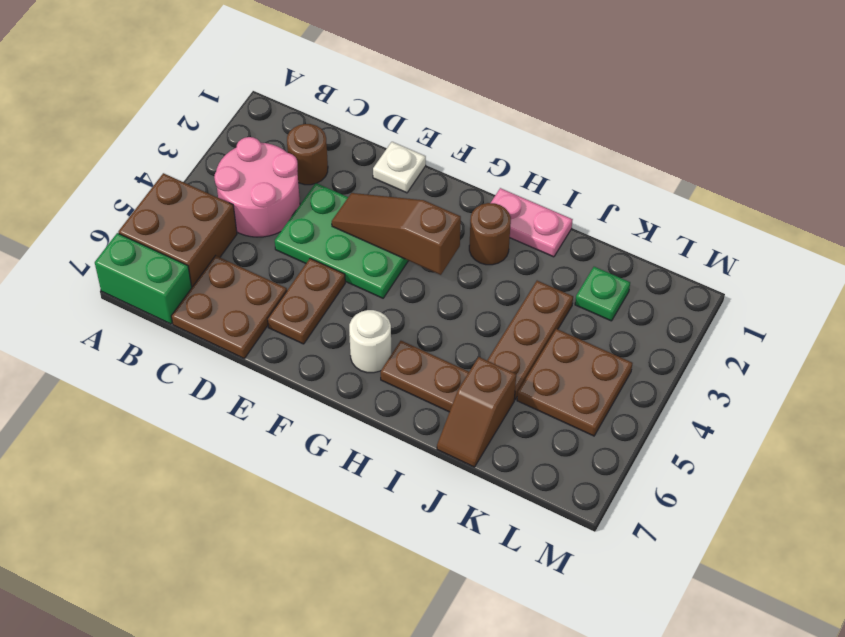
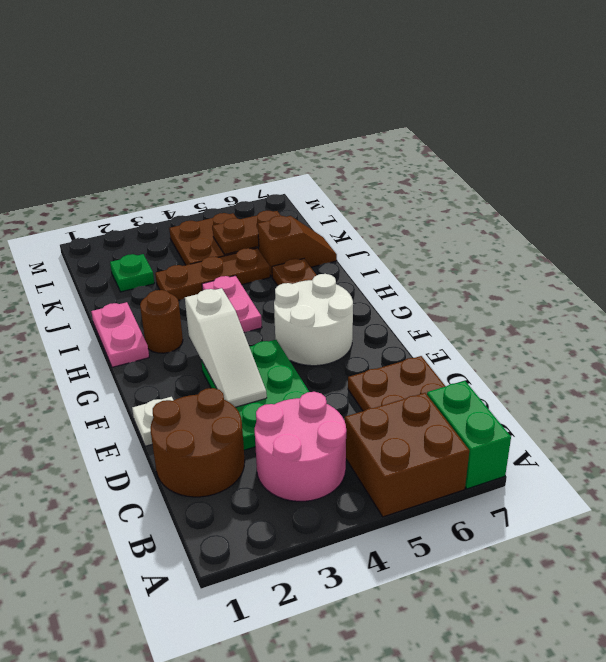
brown round brick C2 level 1 -> brown round brick C1:D2 level 1
brown slope E3:G3 level 2 top G -> white slope E3:G3 level 2 top G
brown plate E5:E6 level 1 -> brown plate K5:K6 level 2
white round brick G6 level 1 -> white round brick F5:G6 level 1
none -> pink plate H4:I4 level 1

